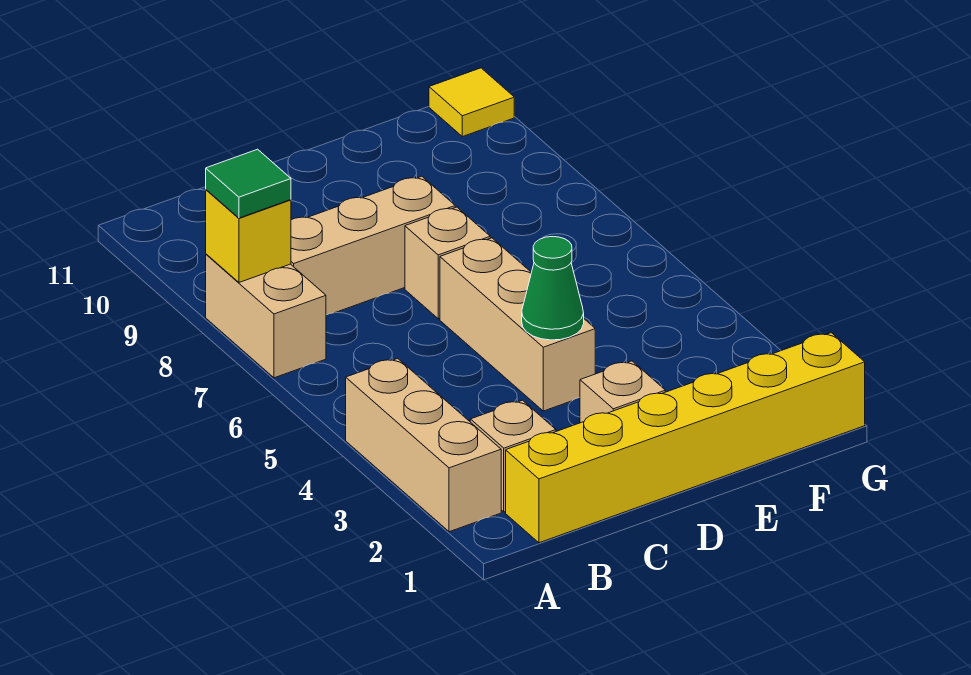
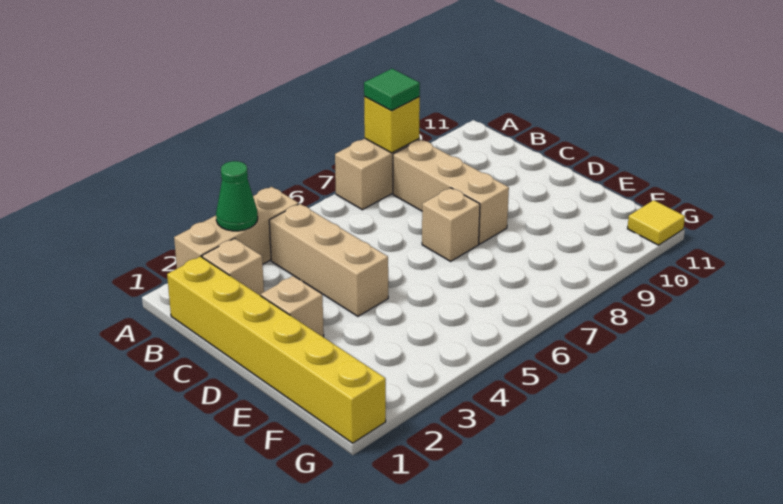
tan brick D4:D6 level 1 -> tan brick B4:D4 level 1
green cone D4 level 2 -> green cone A3 level 2

